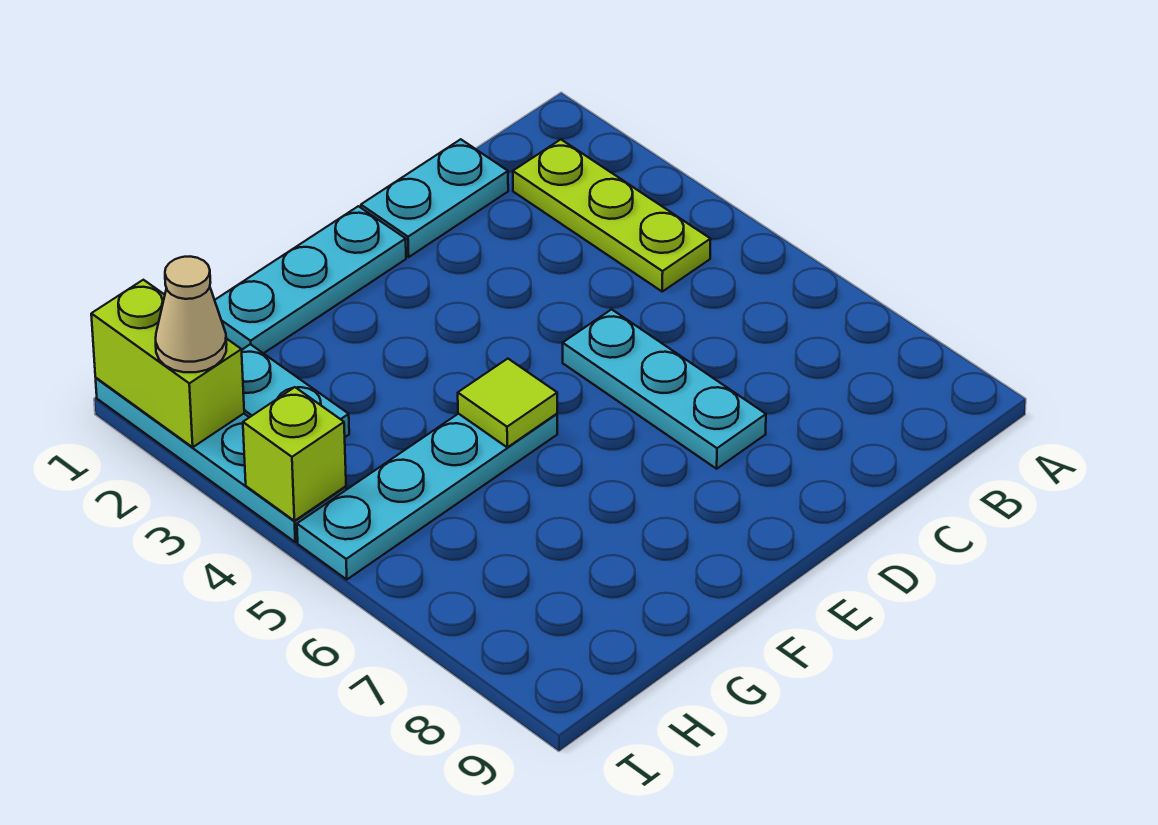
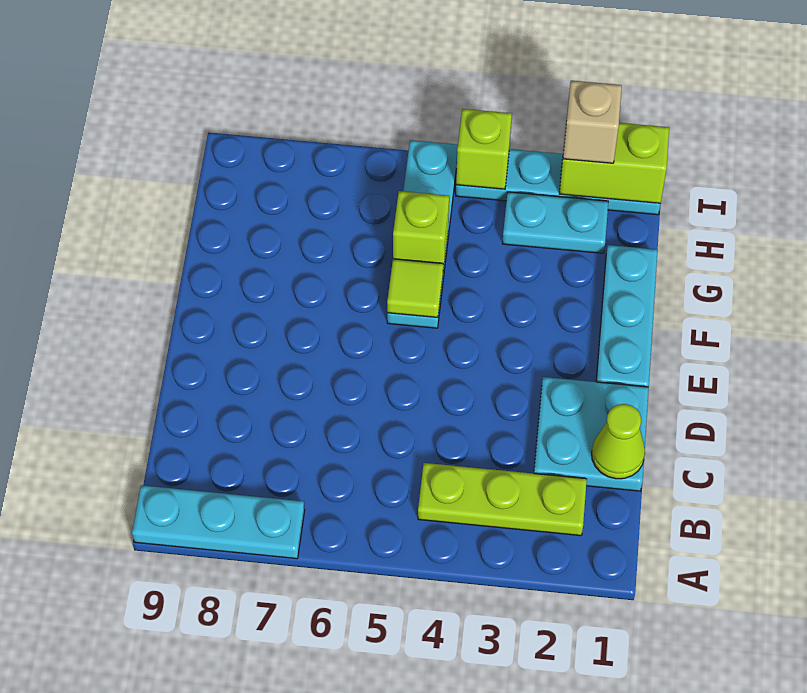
cyan plate C1:D1 level 1 -> cyan plate C1:D2 level 1
none -> lime cone C1 level 2
cyan plate D5:D7 level 1 -> cyan plate A7:A9 level 1
none -> lime brick G5 level 2
tan cone I2 level 3 -> tan brick I2 level 3

